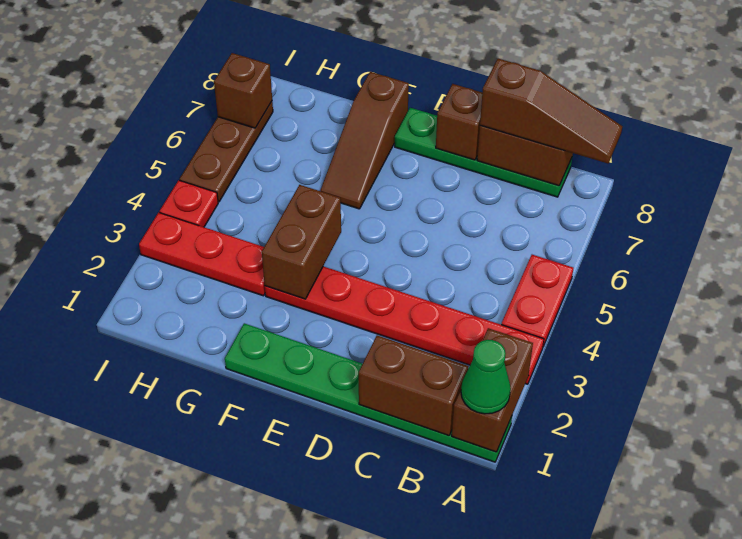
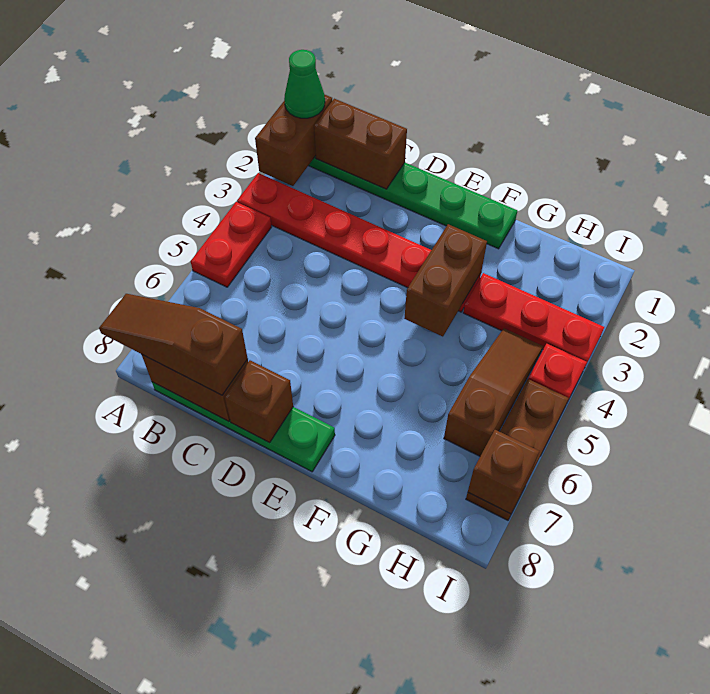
brown slope F6:F8 level 1 top 8 -> brown slope H4:H6 level 1 top 6

